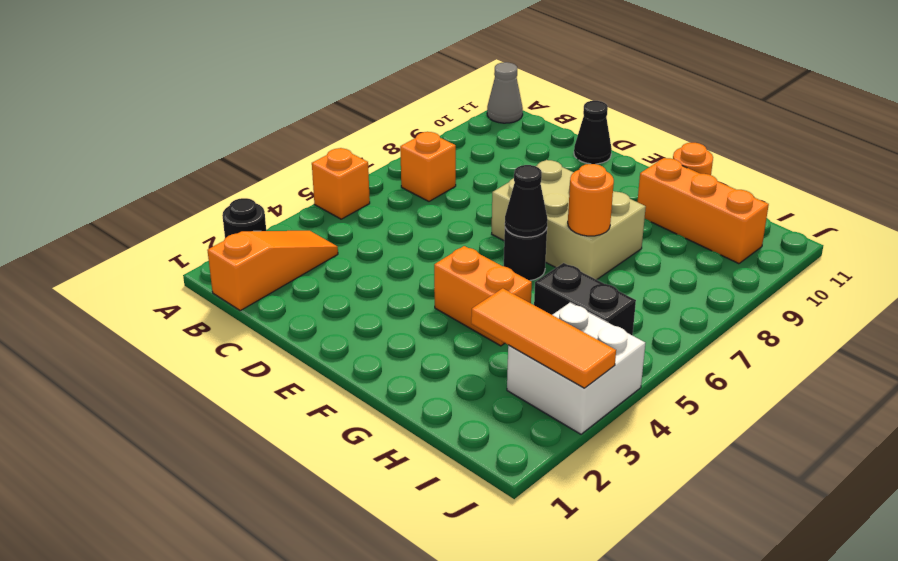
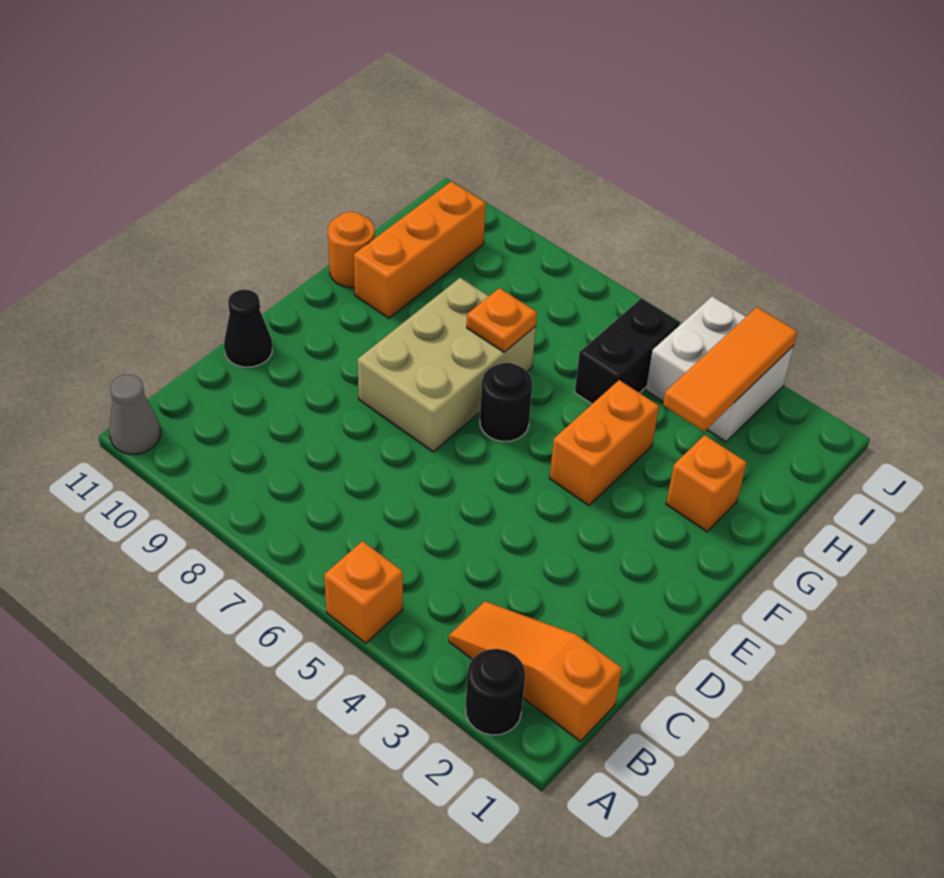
orange brick B7 level 1 -> orange brick G2 level 1
black cone F6 level 2 -> none
orange round brick G7 level 2 -> orange plate G7 level 2

